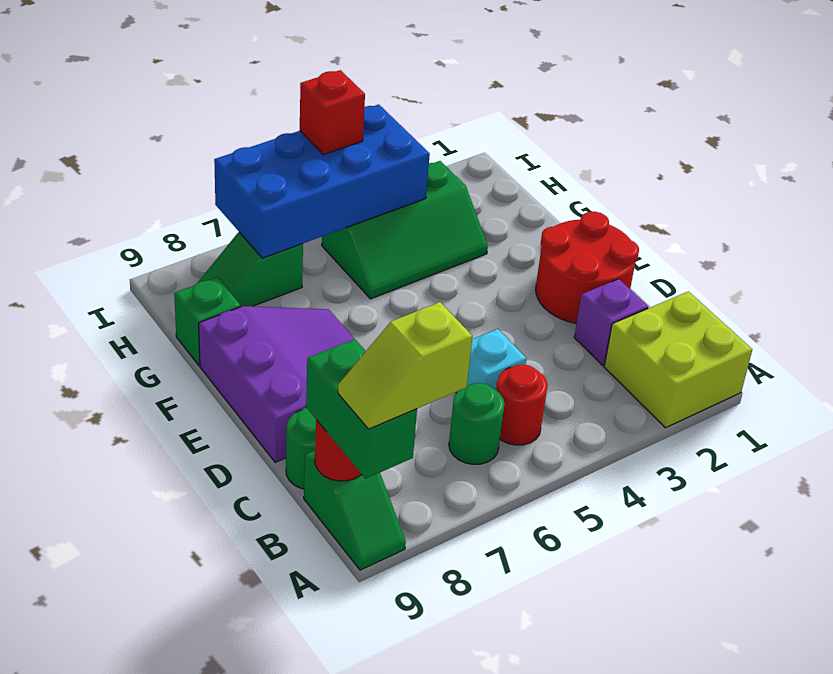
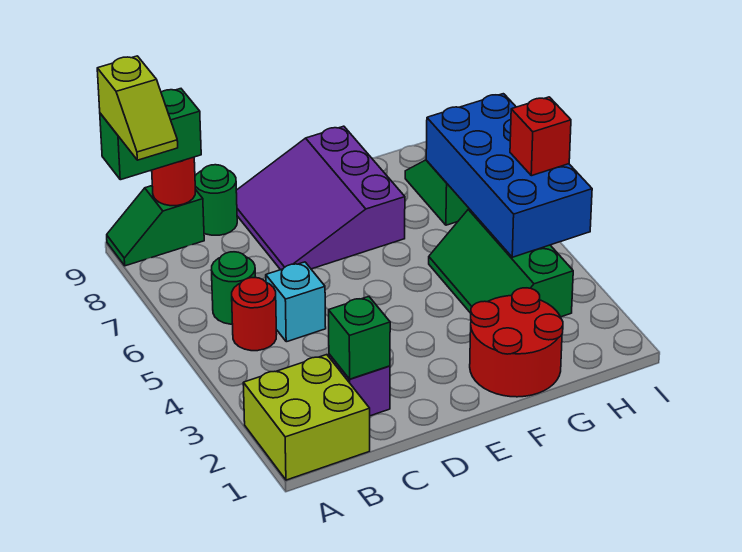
lime slope A8:A9 level 4 top 8 -> lime slope A8:A9 level 4 top 9
red round brick D1:E2 level 1 -> red round brick F1:G2 level 1
purple slope D7:F9 level 1 top 9 -> purple slope D7:F9 level 1 top F
green brick G9 level 1 -> green brick C2 level 2

